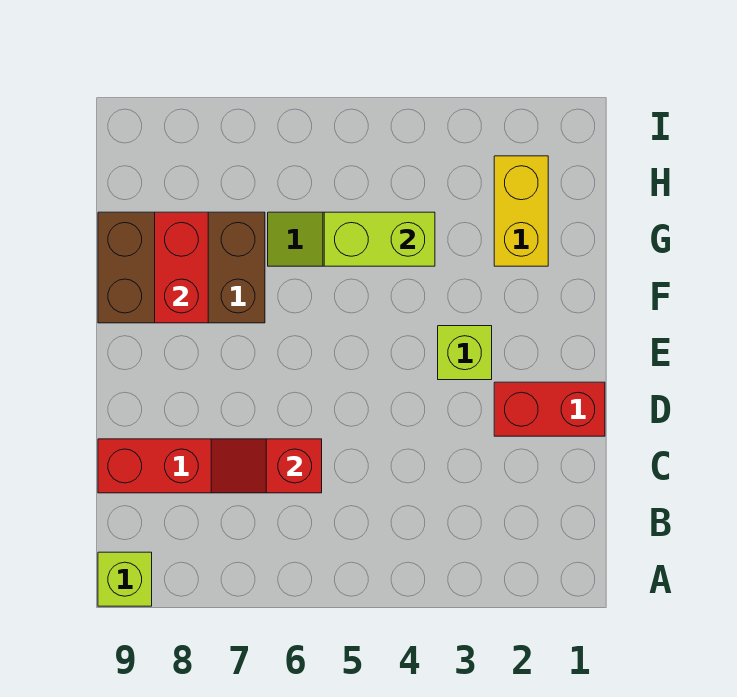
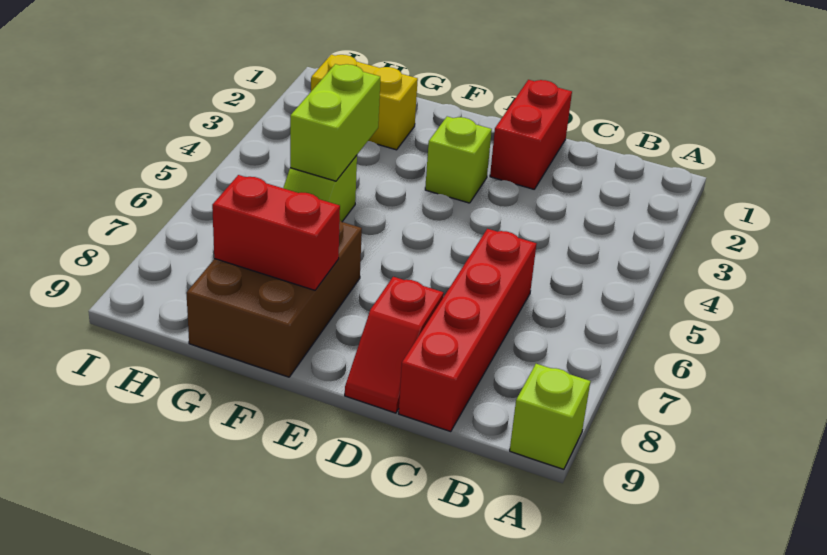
red slope C6:C7 level 2 top 6 -> red slope D8:D9 level 1 top 8

